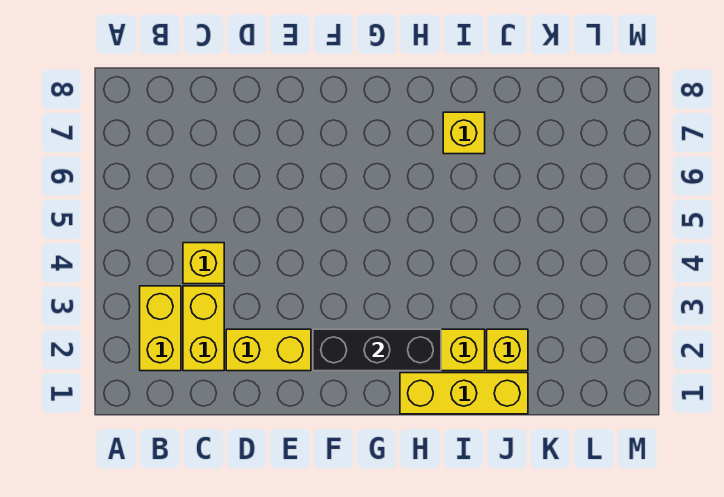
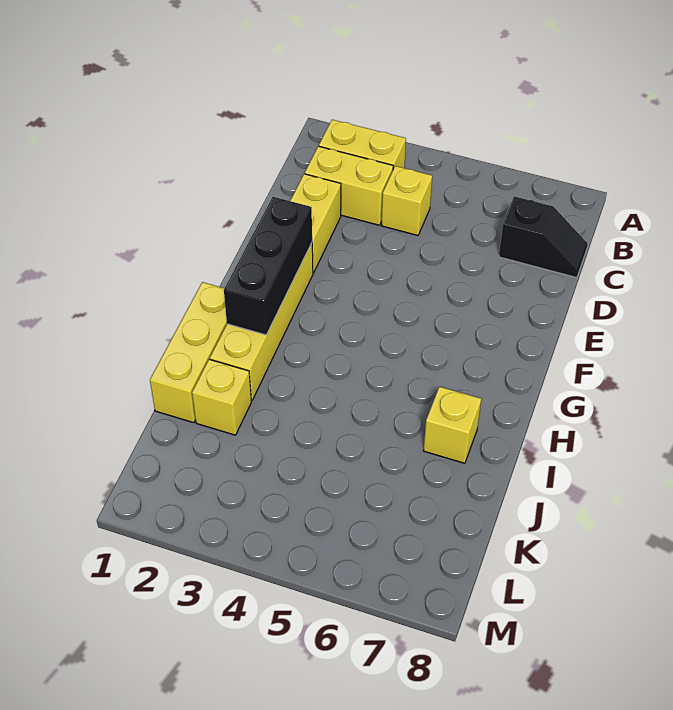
none -> black slope C7:C8 level 1 top 7

